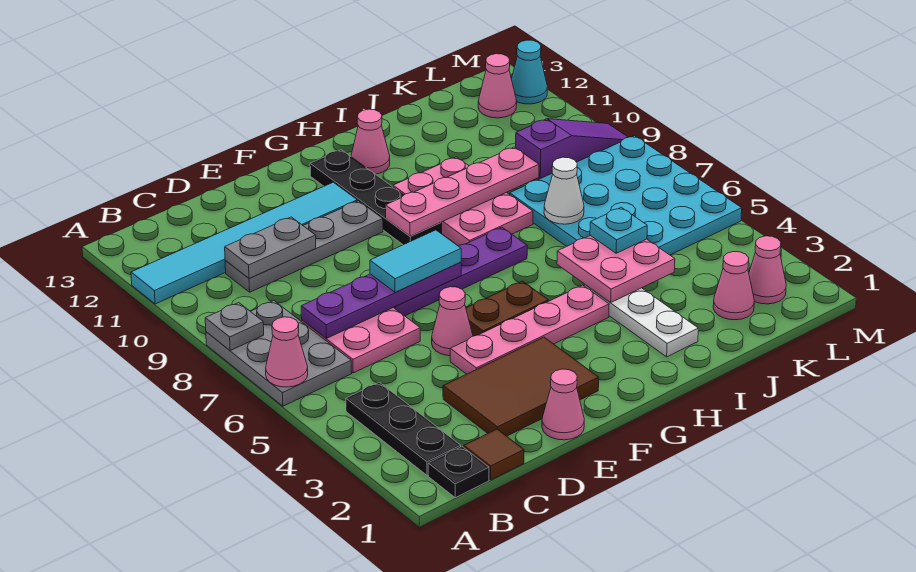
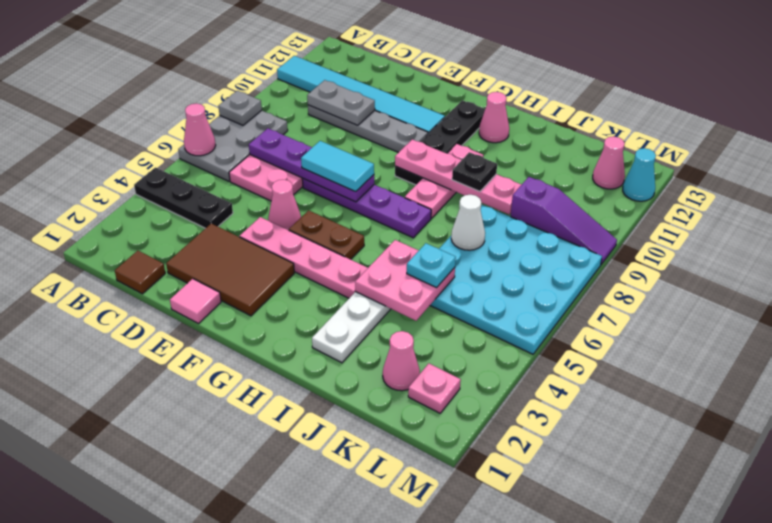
black plate B1 level 1 -> black plate I9 level 3
black plate B2:B4 level 1 -> black plate A4:C4 level 1
pink cone E1 level 1 -> pink tile E1 level 1
pink plate H8:I10 level 1 -> pink plate H8:H10 level 1
pink cone L2 level 1 -> pink plate L2 level 1

